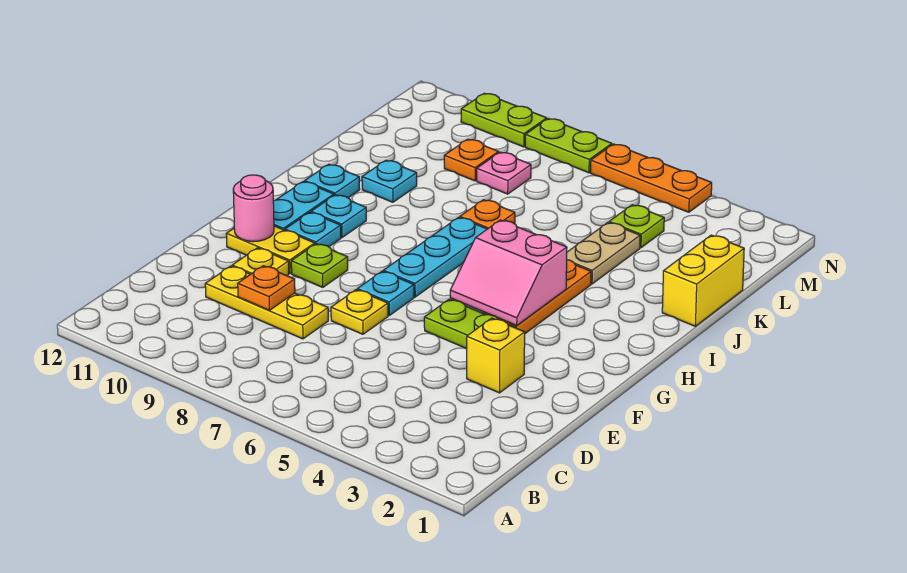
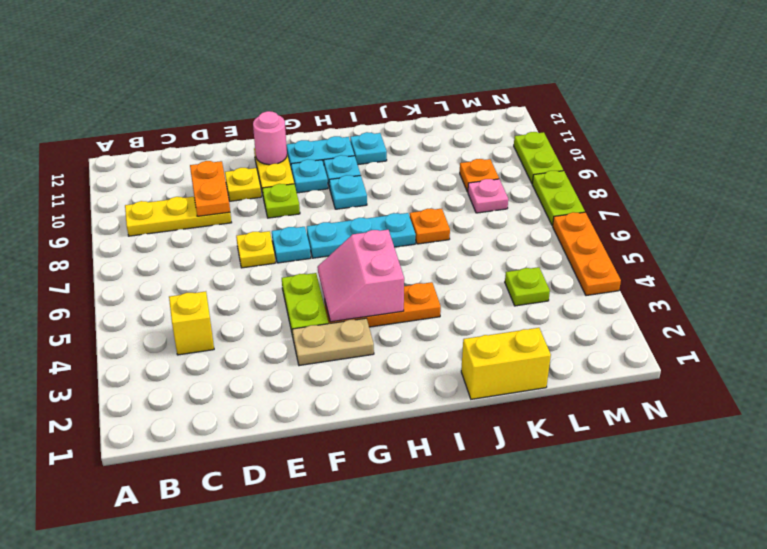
yellow plate D8:D10 level 1 -> yellow plate B9:D9 level 1
orange plate D9 level 2 -> orange plate D9:D10 level 2
yellow brick E3 level 1 -> yellow brick C4 level 1
tan plate J4:K4 level 1 -> tan plate F3:G3 level 1
cyan plate J10 level 1 -> cyan plate H9 level 1

